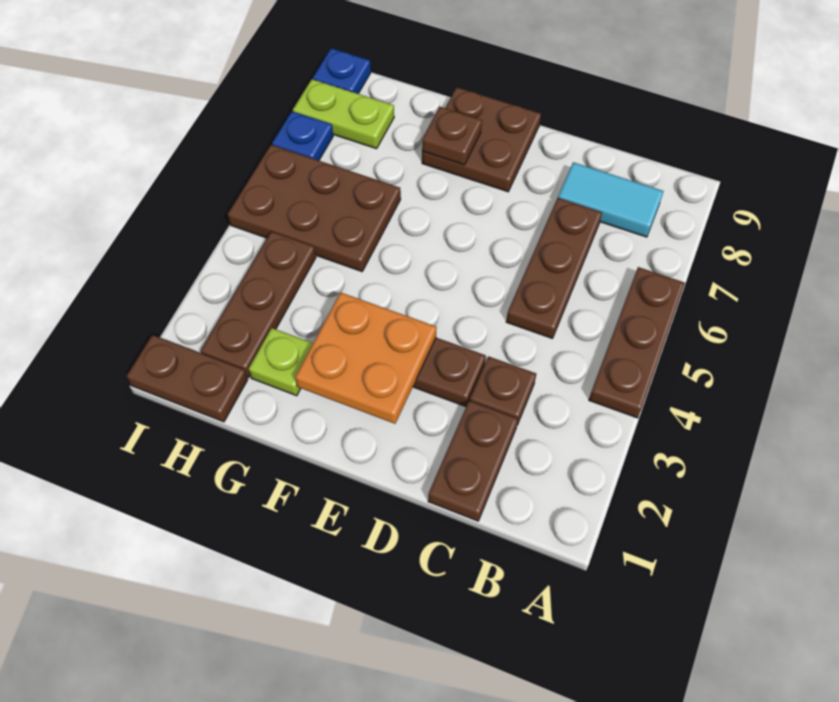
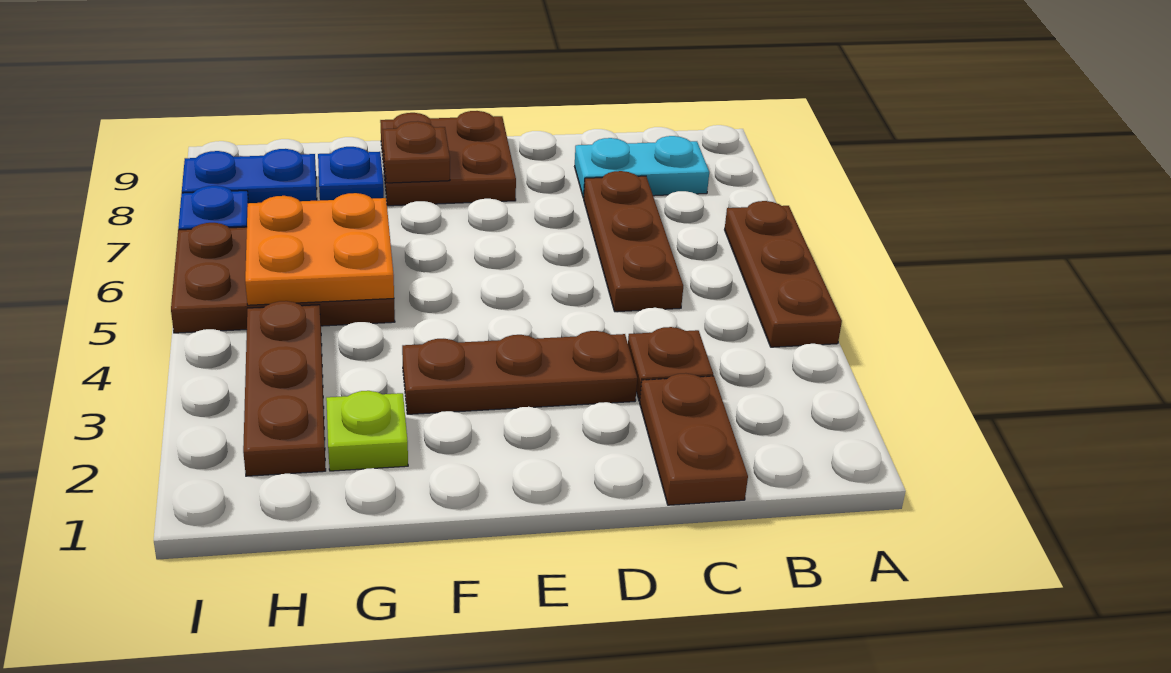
cyan tile B8:C8 level 1 -> cyan plate B8:C8 level 1
orange plate E2:F3 level 2 -> orange plate G5:H6 level 2
brown plate H1:I1 level 1 -> none
lime plate H8:I8 level 1 -> blue plate H8:I8 level 1
blue plate I9 level 1 -> blue plate G8 level 1

